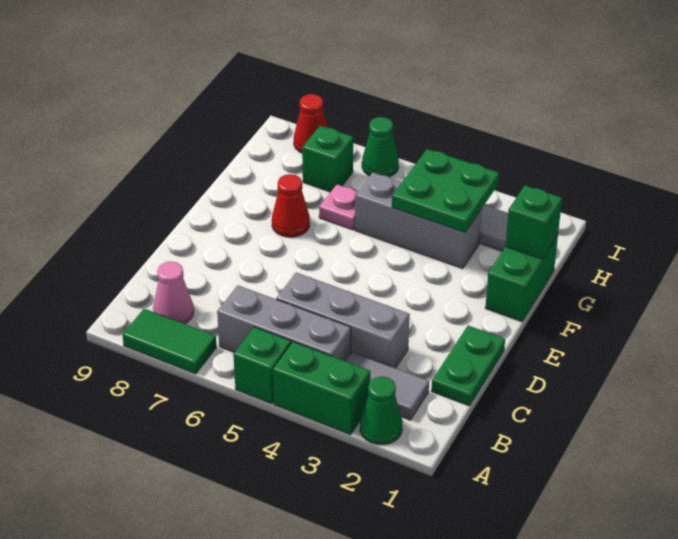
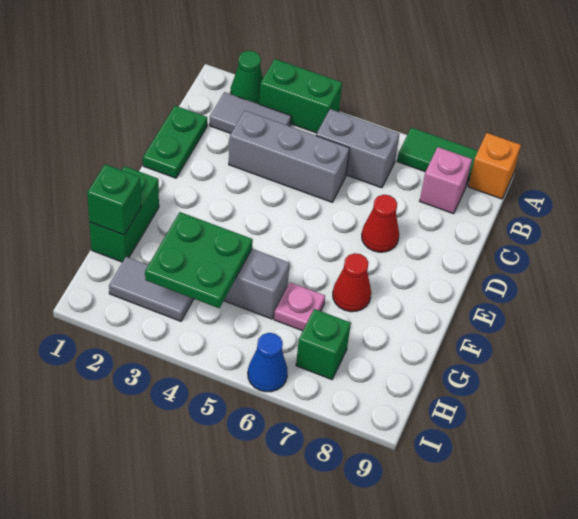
green brick A5 level 1 -> none
none -> orange brick A9 level 1
grey brick B4:B6 level 1 -> grey brick B5:B6 level 1
pink cone B8 level 1 -> pink brick B8 level 1
green cone I6 level 1 -> blue cone I6 level 1
red cone I8 level 1 -> red cone D7 level 1

